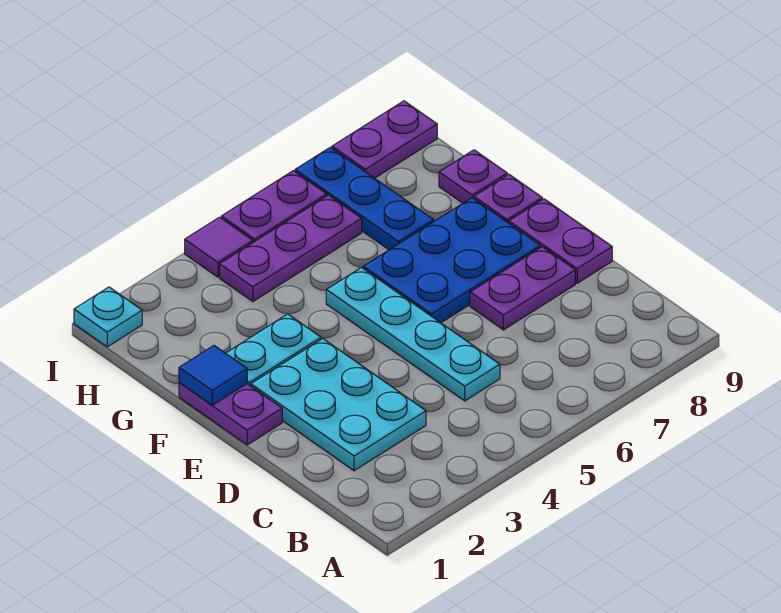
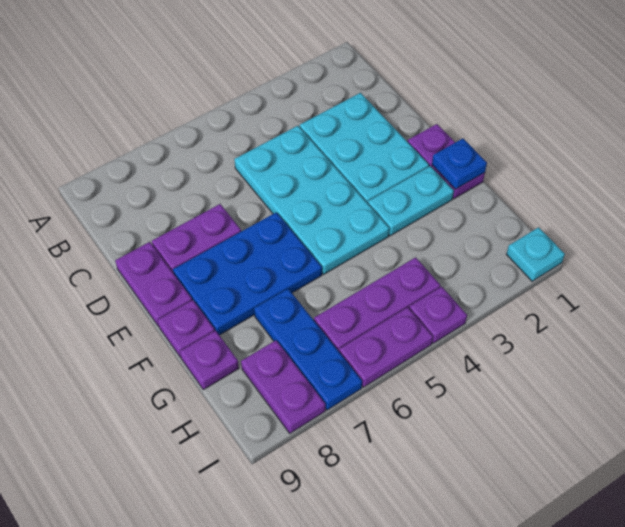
cyan plate C5:F5 level 1 -> cyan plate C4:F5 level 1
blue tile F1 level 2 -> blue plate F1 level 2
purple tile I4 level 1 -> purple plate I4 level 1
purple plate I8:I9 level 1 -> purple plate H8:I8 level 1

